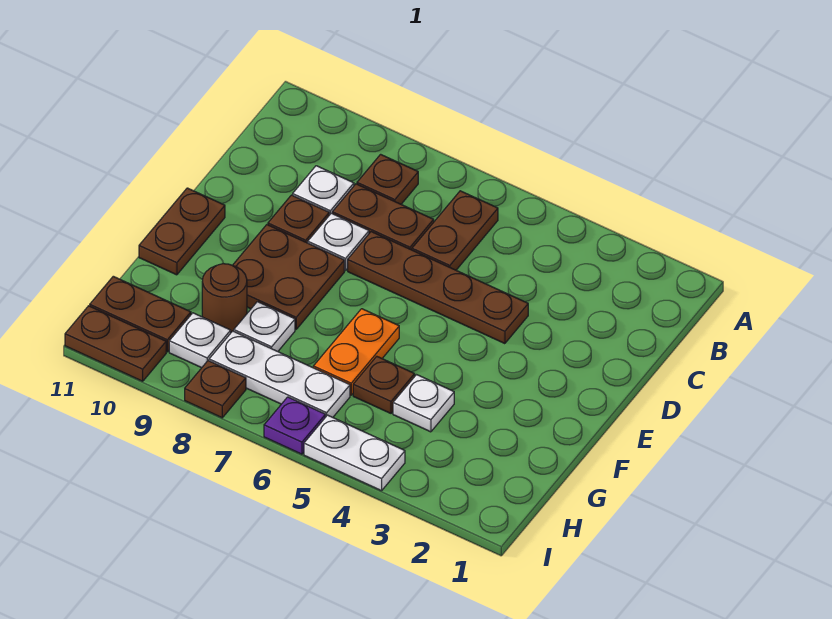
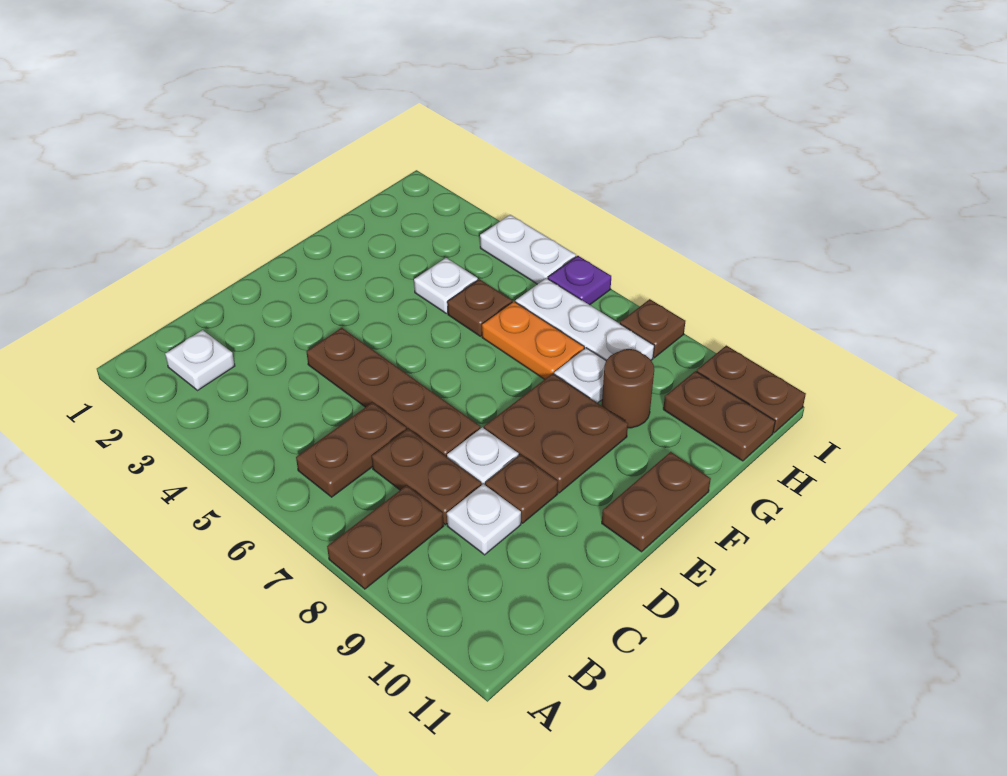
brown plate B8 level 1 -> brown plate A8:B8 level 1
orange plate F6:G6 level 1 -> orange plate G6:G7 level 1
white plate H9 level 1 -> white plate B2 level 1

